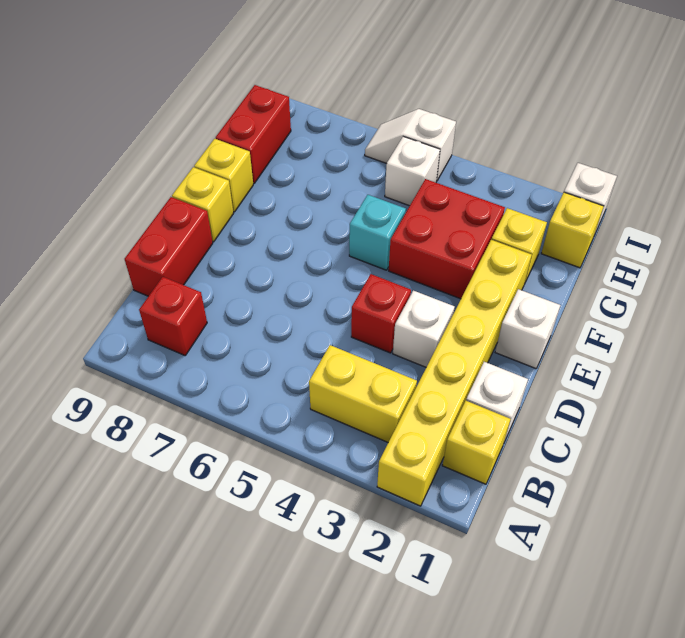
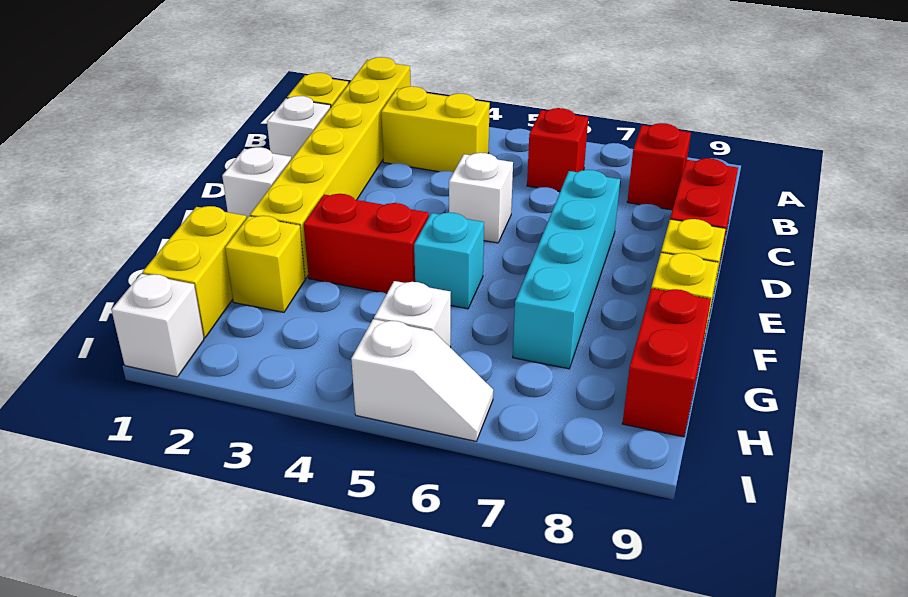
white brick D3 level 1 -> white brick D5 level 1
red brick D4 level 1 -> red brick B6 level 1
none -> cyan brick D7:G7 level 1
red brick F3:G4 level 1 -> red brick F3:F4 level 1
yellow brick H1 level 1 -> yellow brick G1:H1 level 1

